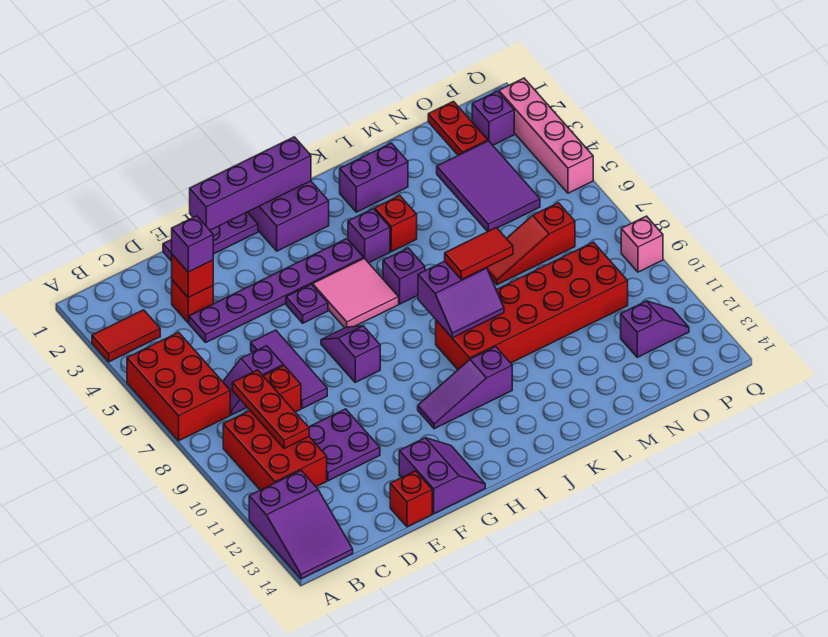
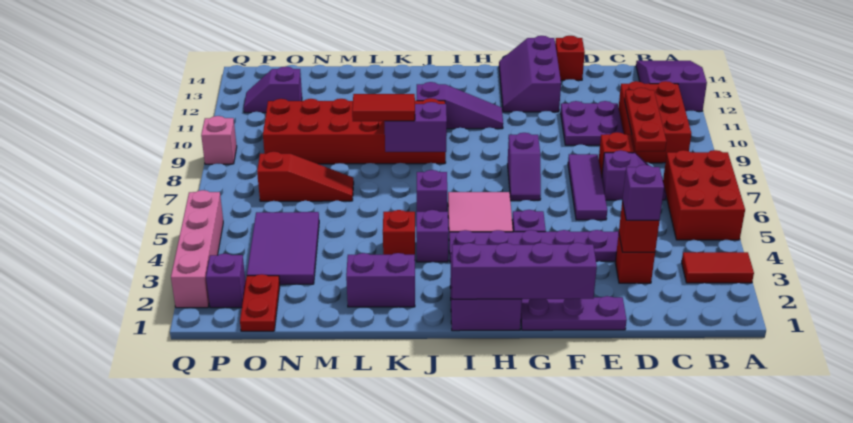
purple slope F13:G14 level 1 top F -> purple slope F12:G14 level 1 top F

